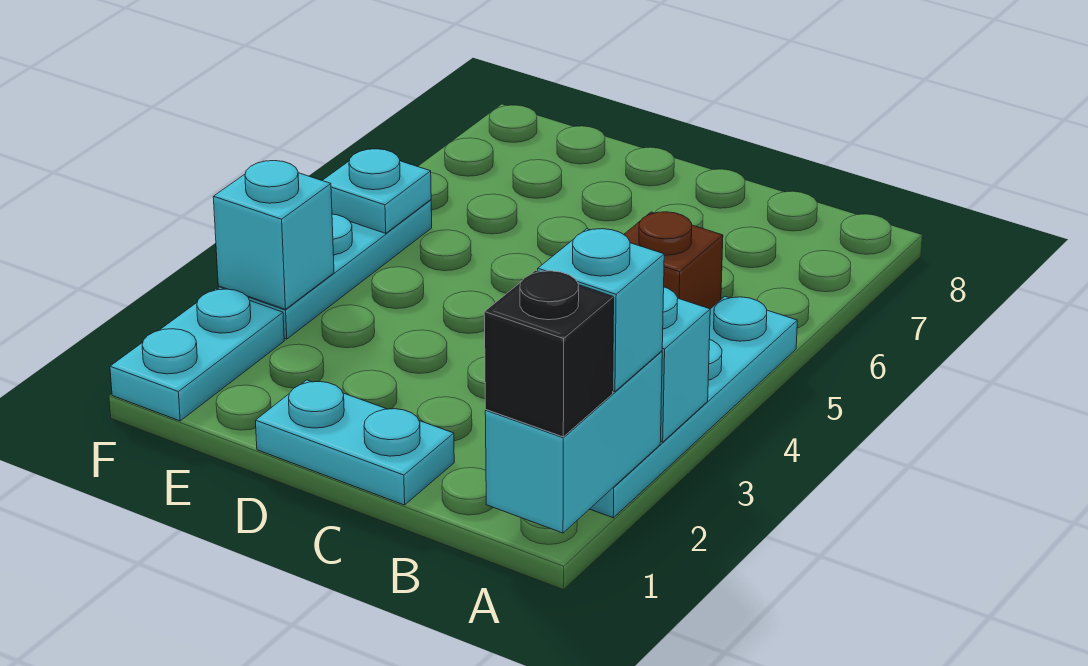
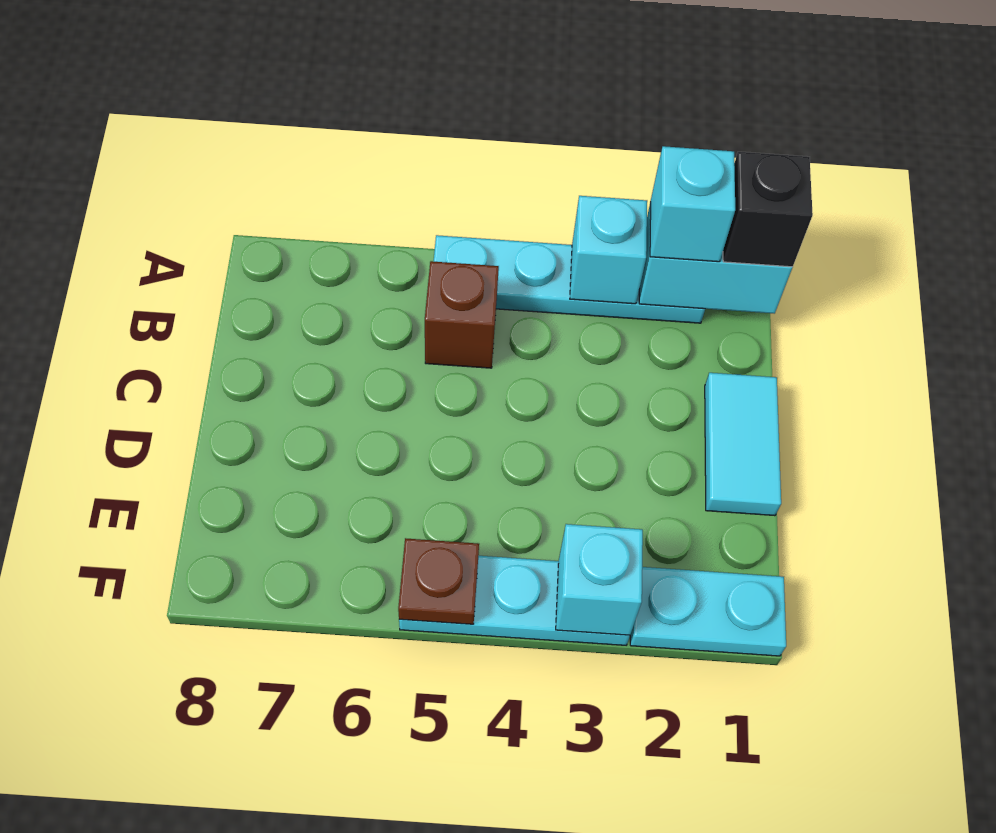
cyan plate C1:D1 level 1 -> cyan tile C1:D1 level 1
cyan plate F5 level 2 -> brown plate F5 level 2

